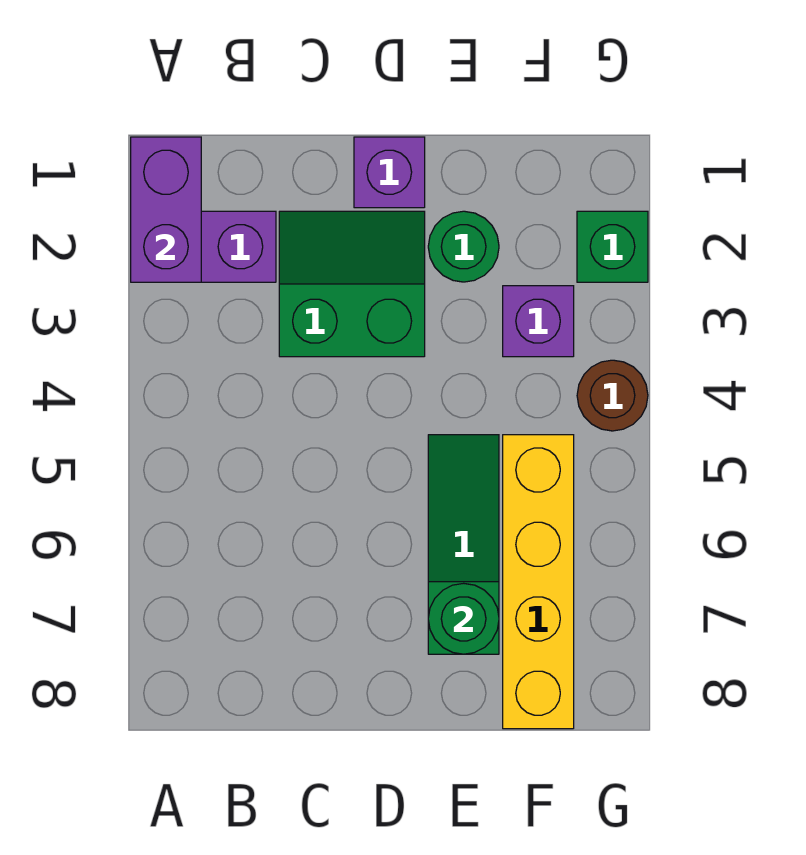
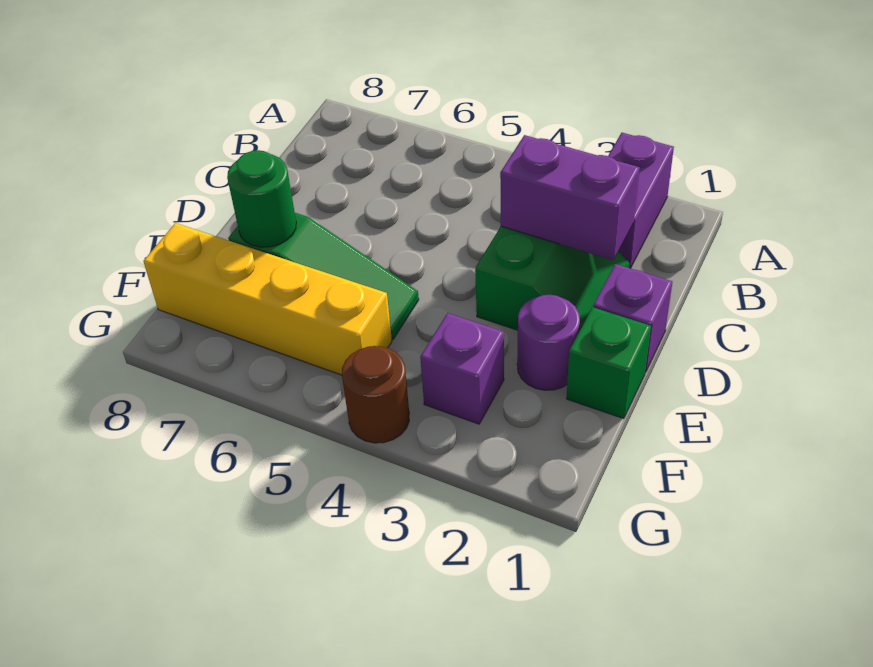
purple brick A1:A2 level 2 -> purple brick C2:C3 level 2
green round brick E2 level 1 -> purple round brick E2 level 1
green brick G2 level 1 -> green brick E1 level 1

